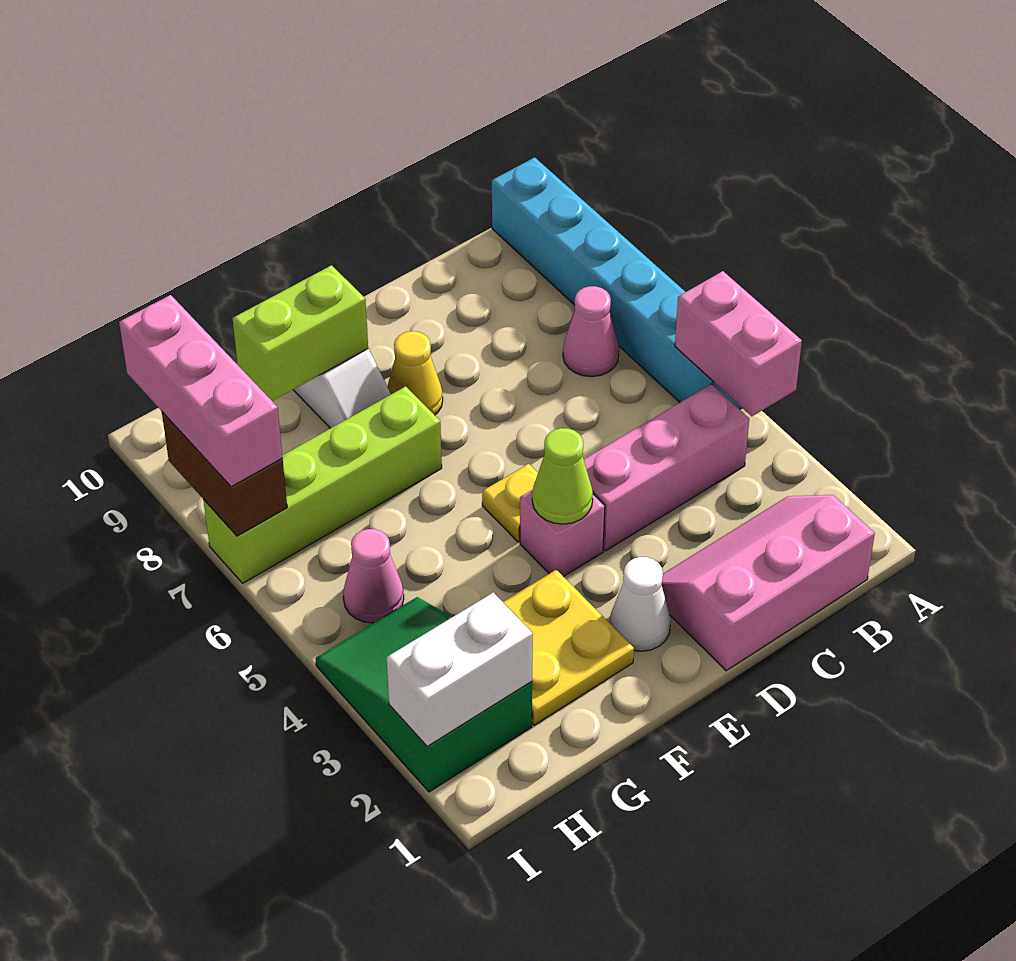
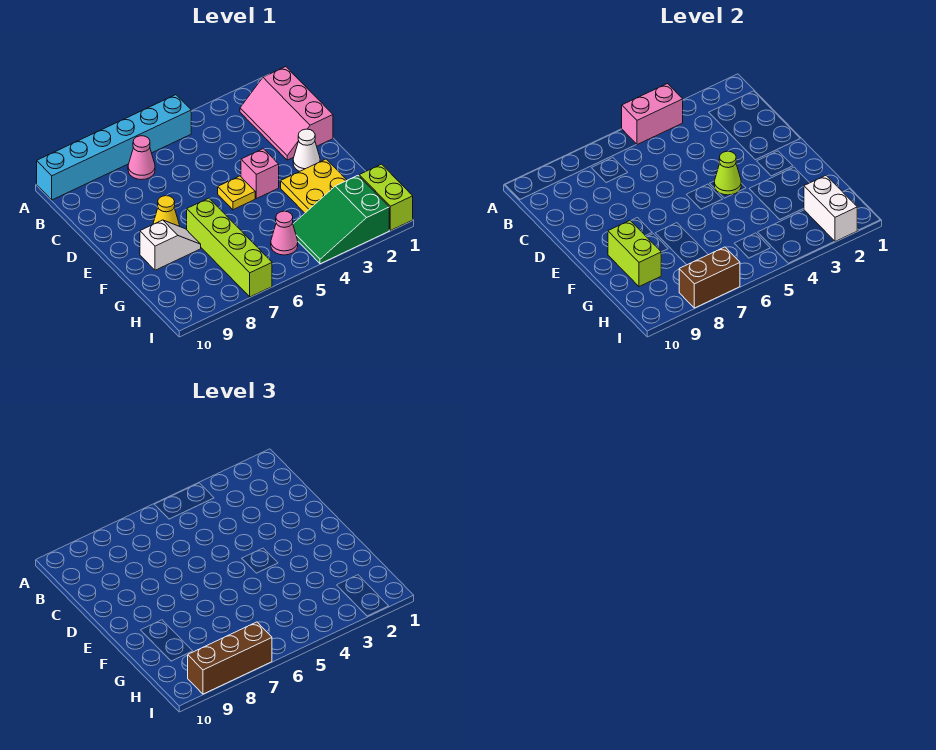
pink brick B4:D4 level 1 -> none
none -> lime brick H1:I1 level 1
pink brick I7:I9 level 3 -> brown brick I7:I9 level 3

